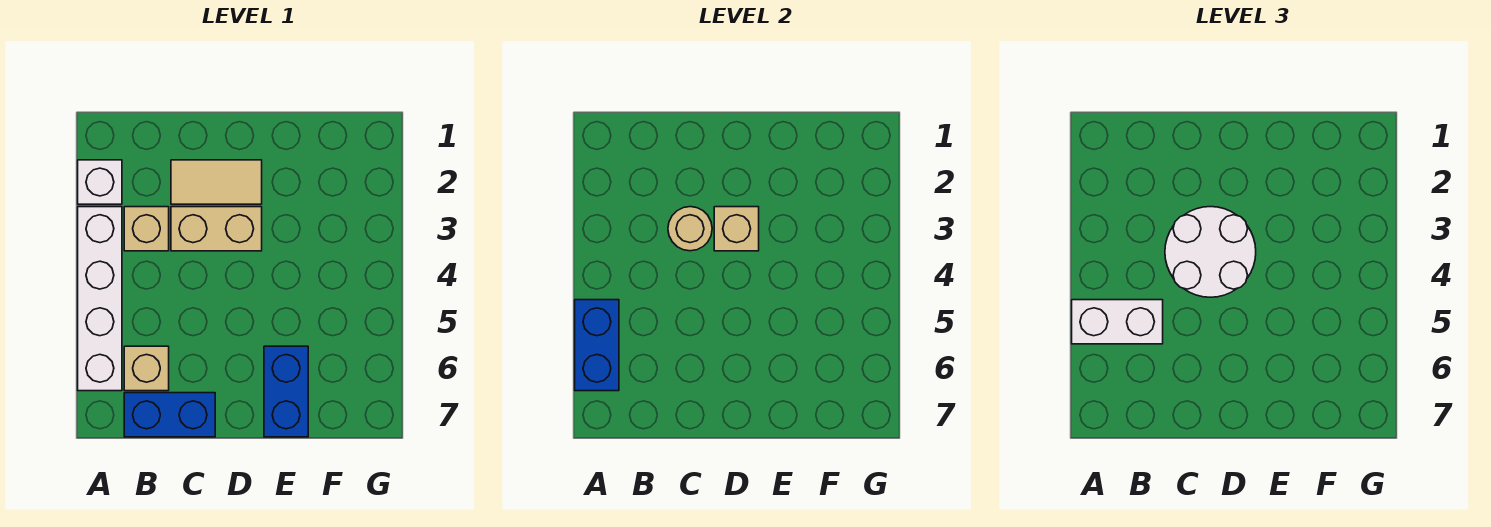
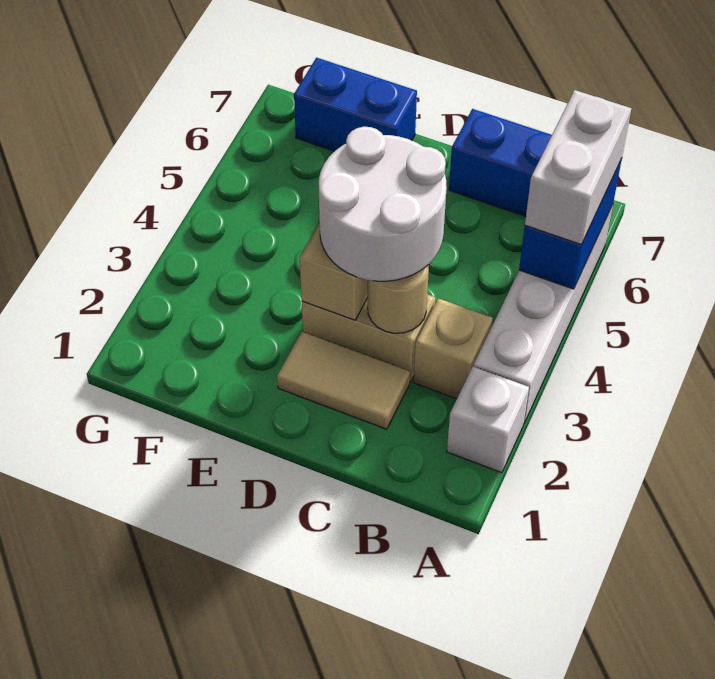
white brick A5:B5 level 3 -> white brick A5:A6 level 3
tan brick B6 level 1 -> none
blue brick E6:E7 level 1 -> blue brick E7:F7 level 1

